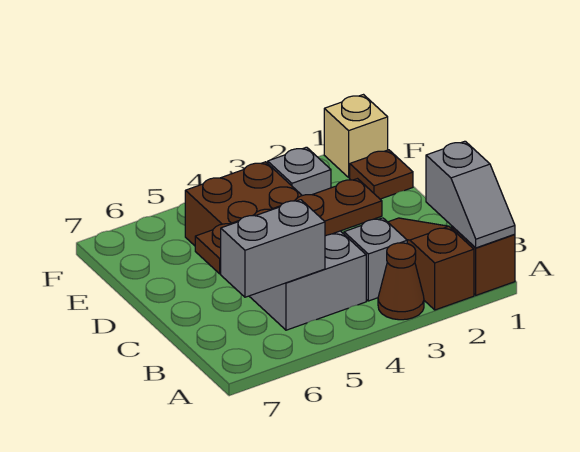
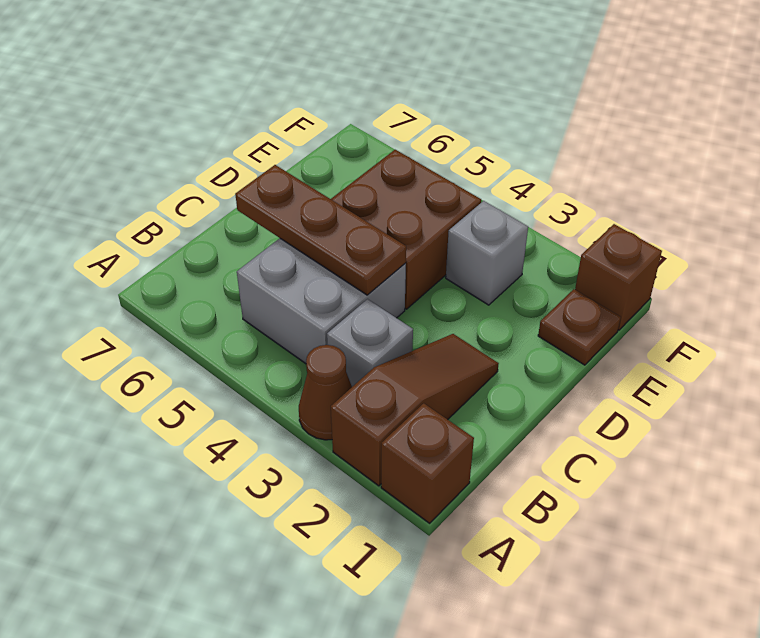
grey slope A1:B1 level 2 top B -> none
grey brick B5:B6 level 2 -> none
brown plate C3:C6 level 2 -> brown plate C4:C6 level 2
tan brick F1 level 1 -> brown brick F1 level 1

